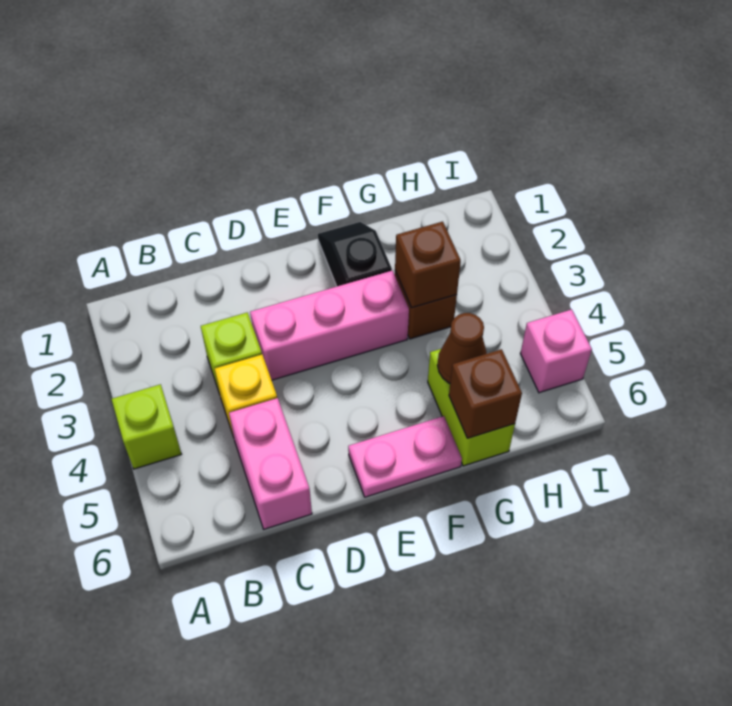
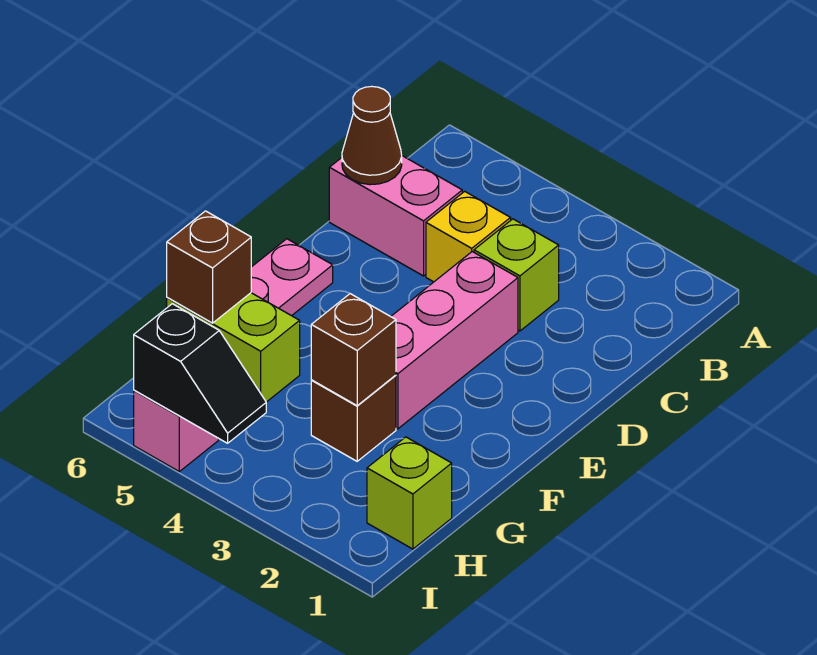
lime brick A4 level 1 -> lime brick H1 level 1
black slope F1:F2 level 1 top 2 -> black slope I4:I5 level 2 top 5
brown cone G5 level 2 -> brown cone C6 level 2

